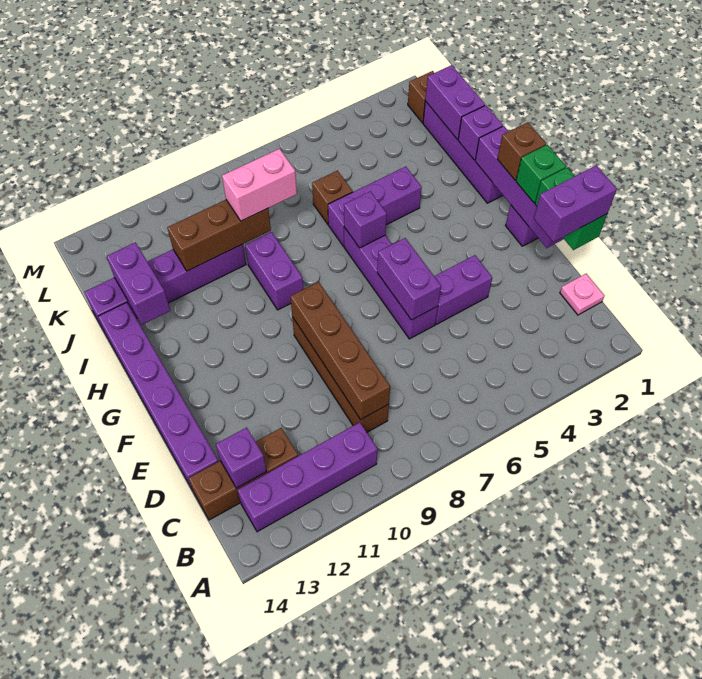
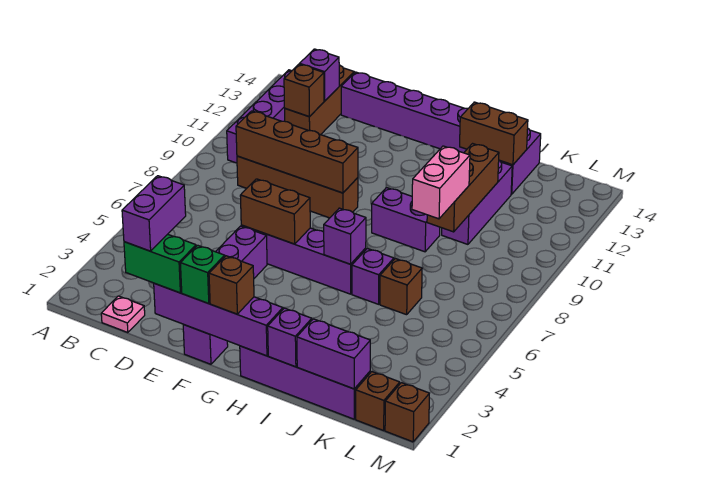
none -> brown brick C12 level 2
purple brick E6:F6 level 2 -> brown brick E6:F6 level 2
purple brick I4:I6 level 1 -> purple brick I6 level 1
purple brick I13:J13 level 2 -> brown brick I13:J13 level 2
none -> brown brick M1 level 1

